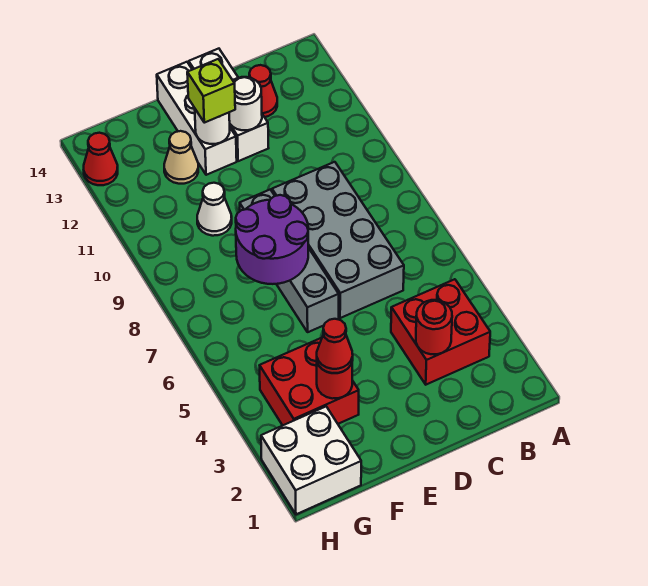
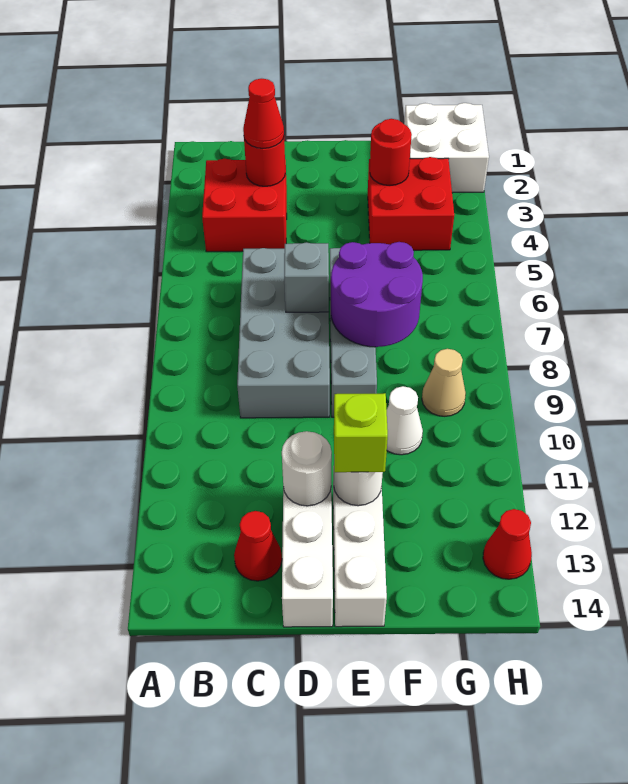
none -> grey brick D7 level 2
red cone F3 level 3 -> red cone C3 level 3
tan cone F12 level 1 -> tan cone G9 level 1

